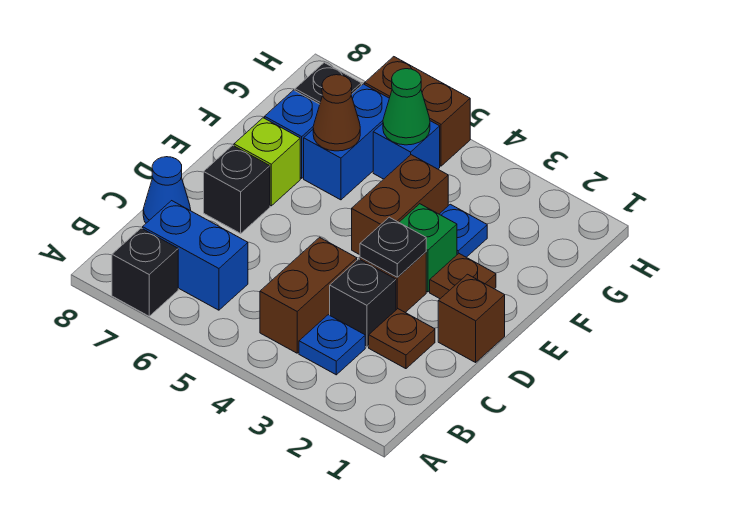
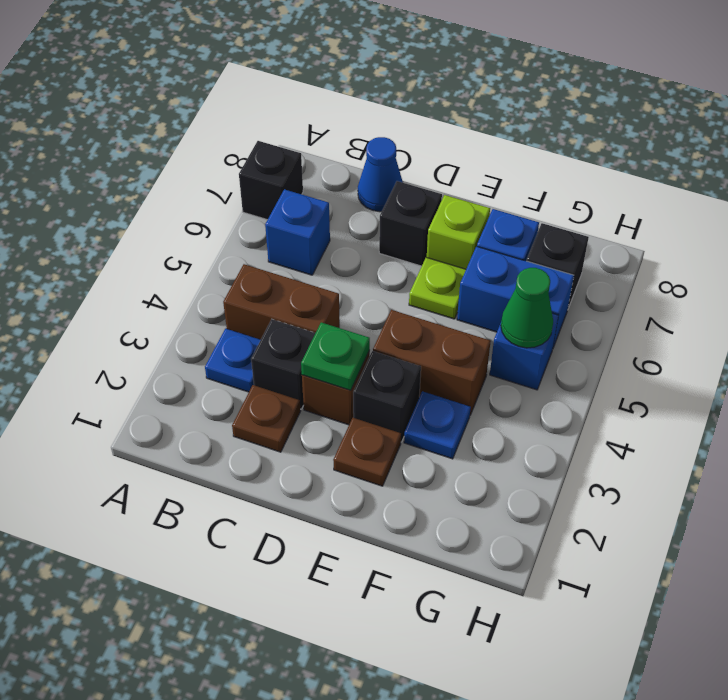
blue brick B6:B7 level 1 -> blue brick B6 level 1
brown brick D1 level 1 -> none
black plate D3 level 2 -> green plate D3 level 2
green brick E3 level 1 -> black brick E3 level 1
none -> lime plate E6 level 1
brown cone F6 level 2 -> none
brown brick H5:H6 level 1 -> none

